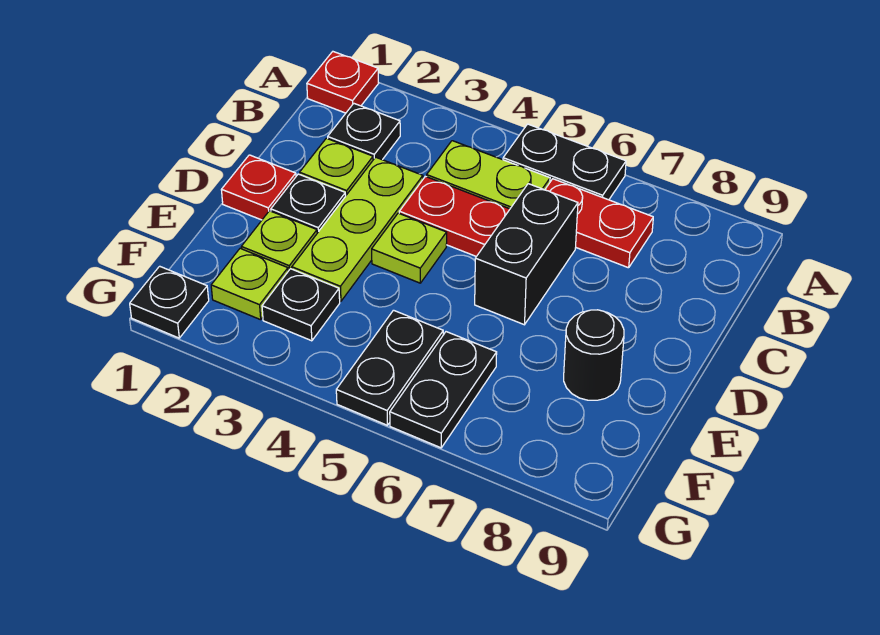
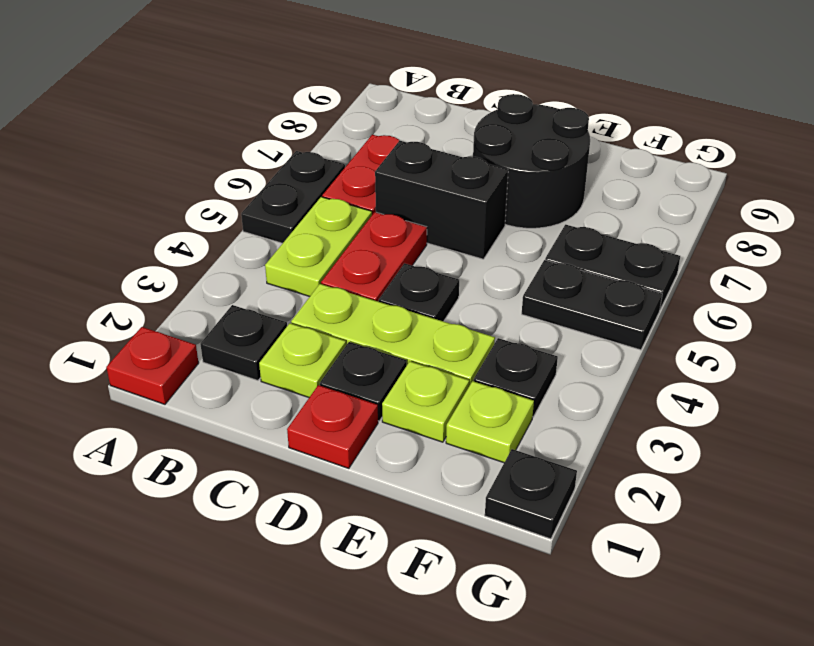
lime plate D4 level 1 -> black plate D4 level 1
black round brick E8 level 1 -> black round brick D7:E8 level 1

